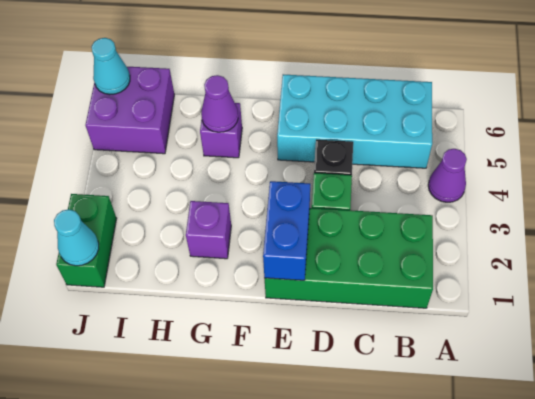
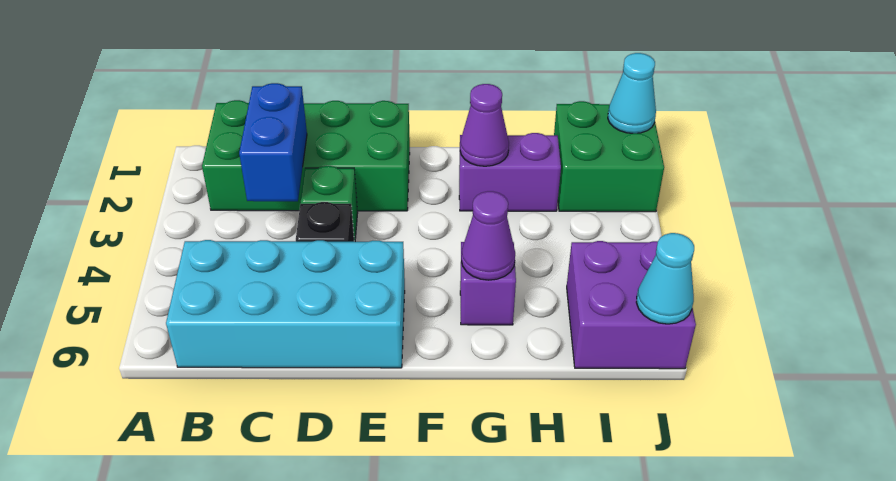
purple cone A4 level 1 -> purple cone G2 level 2
blue brick E1:E2 level 2 -> blue brick C2:C3 level 2
purple brick G2 level 1 -> purple brick G2:H2 level 1
green brick J1:J2 level 1 -> green brick I1:J2 level 1

